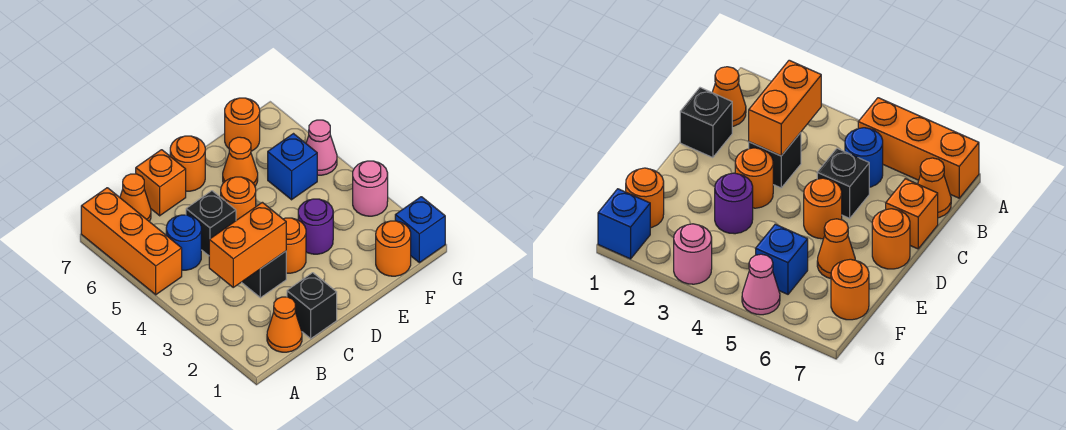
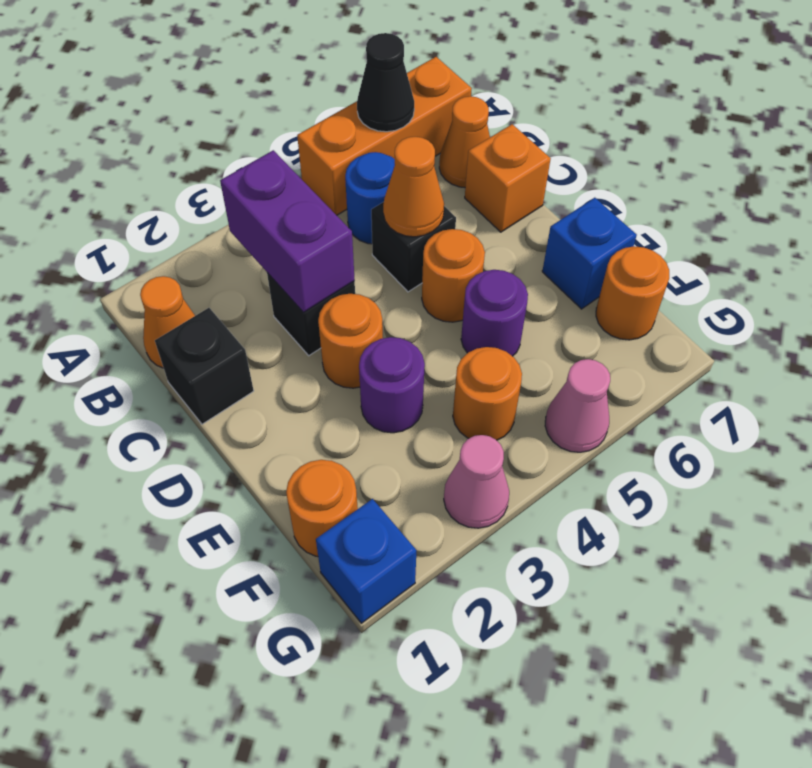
none -> black cone A6 level 2
orange brick B3:C3 level 2 -> purple brick B3:C3 level 2
orange round brick D7 level 1 -> orange round brick F4 level 1
none -> purple round brick E5 level 1
orange cone E6 level 1 -> orange cone C5 level 2
blue brick F5 level 1 -> blue brick E7 level 1
pink round brick G3 level 1 -> pink cone G3 level 1

